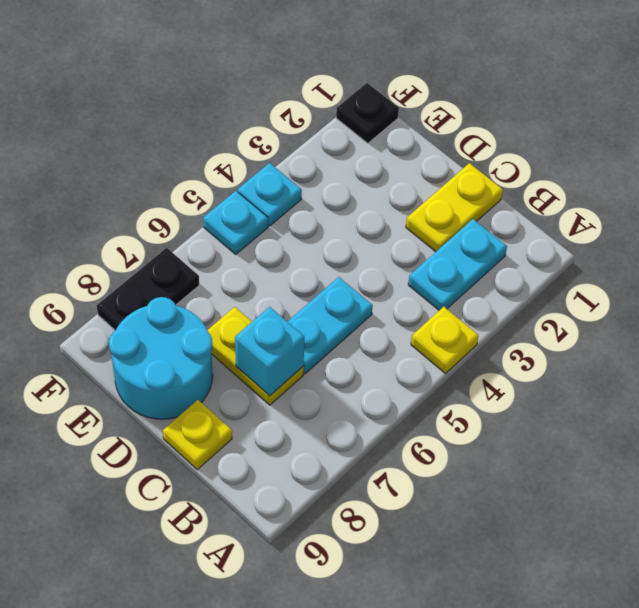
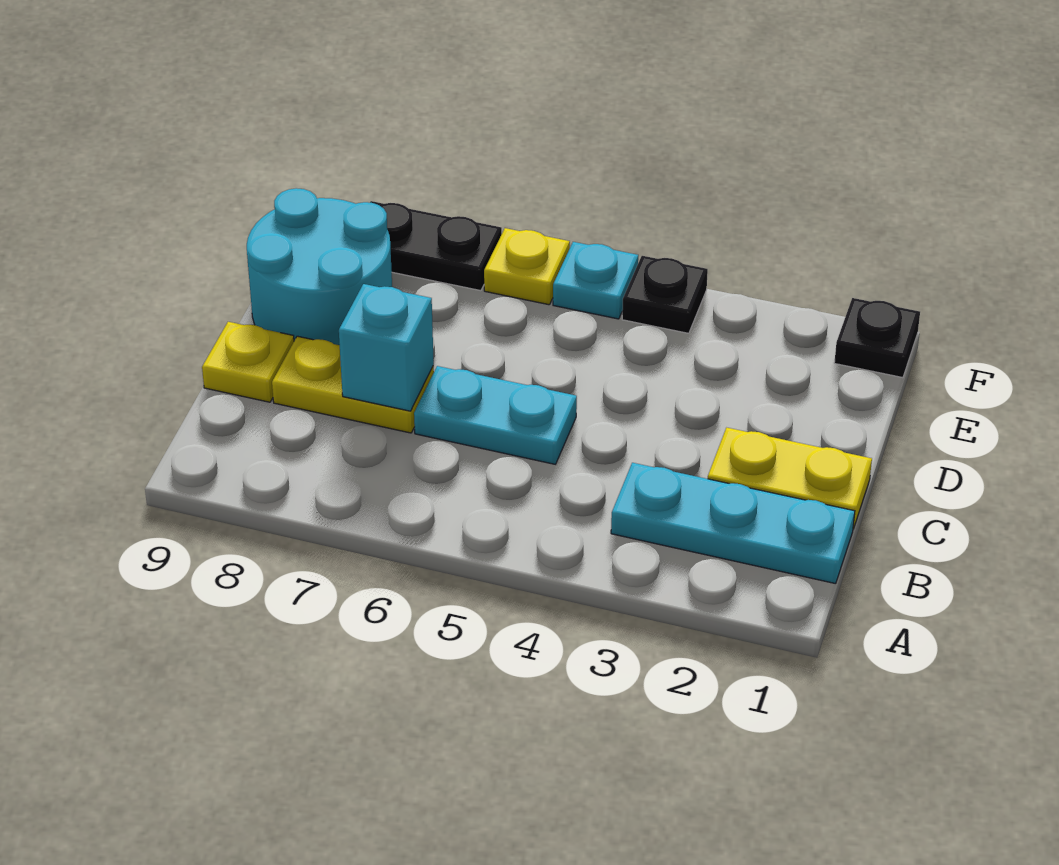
yellow plate A4 level 1 -> yellow plate F6 level 1
cyan plate B2:B3 level 1 -> cyan plate B1:B3 level 1
yellow plate C7:D7 level 1 -> yellow plate C7:C8 level 1
cyan plate F4 level 1 -> black plate F4 level 1

